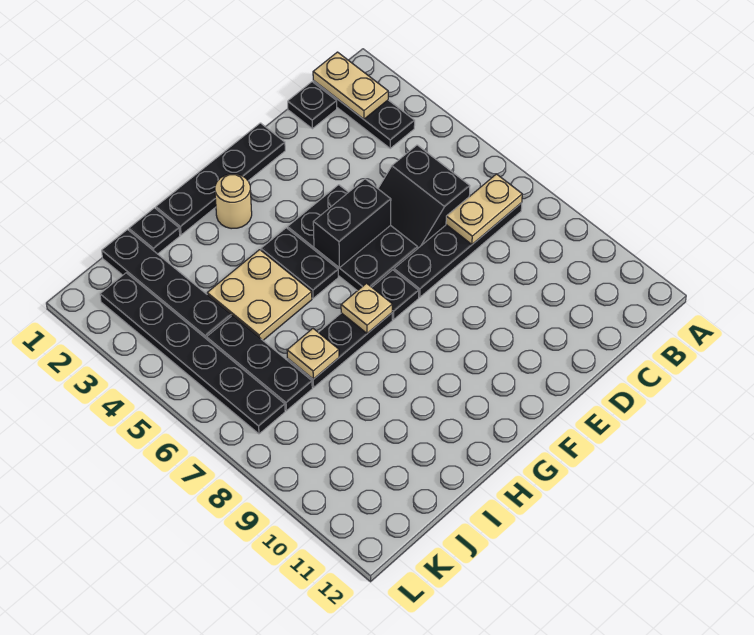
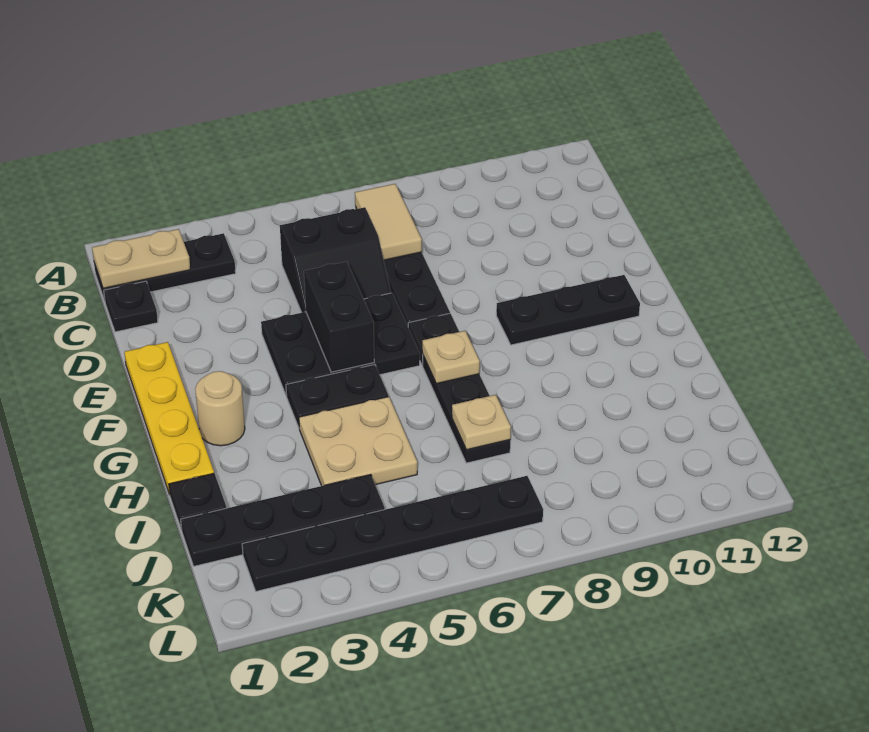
tan plate B7:C7 level 2 -> tan tile B7:C7 level 2
black plate E1:H1 level 1 -> yellow plate E1:H1 level 1
black plate J5:J7 level 1 -> black plate F9:F11 level 1

